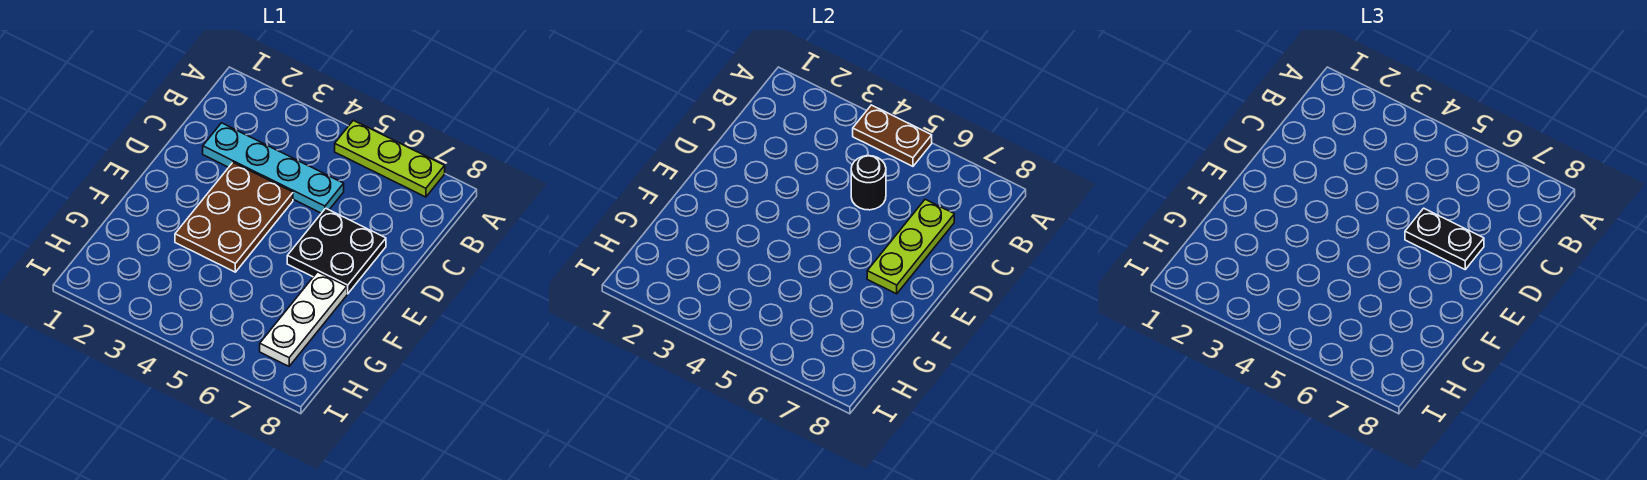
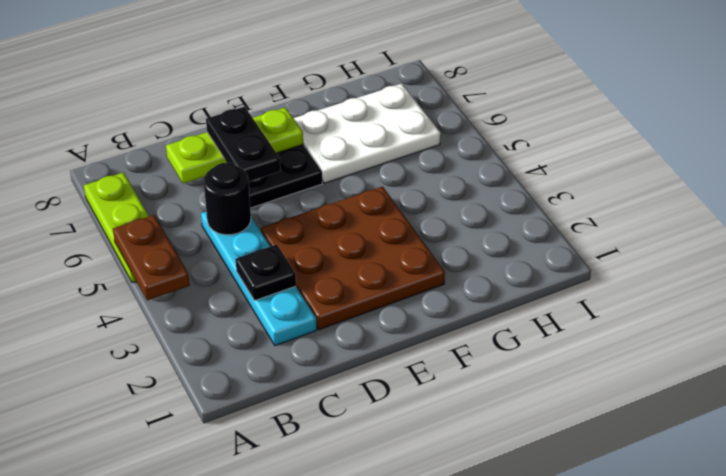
none -> black plate C3 level 2
brown plate D3:F4 level 1 -> brown plate D2:F4 level 1
white plate F7:H7 level 1 -> white plate F6:H7 level 1

